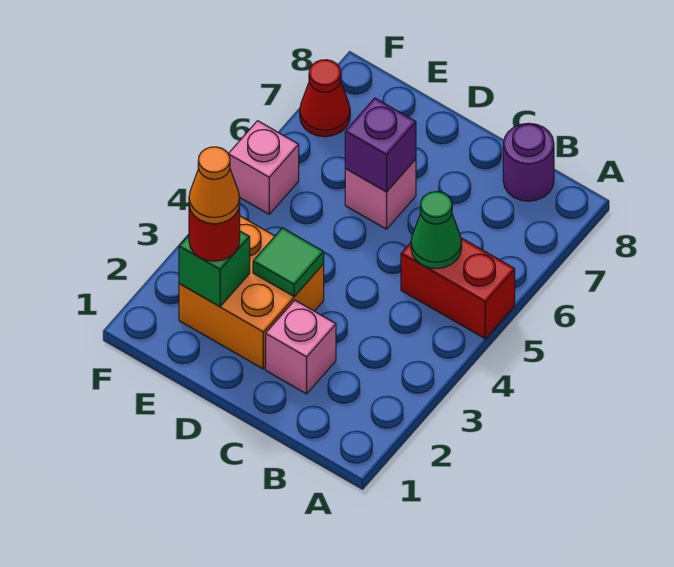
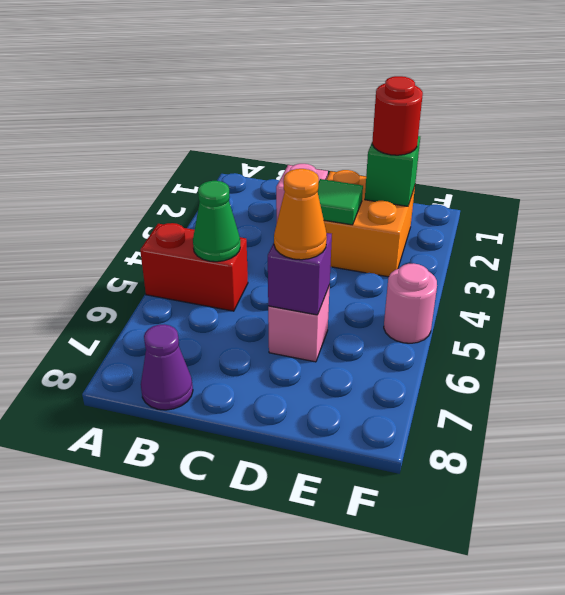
purple round brick B8 level 1 -> purple cone B8 level 1
orange cone E2 level 4 -> orange cone D6 level 3
pink brick F5 level 1 -> pink round brick F5 level 1
red cone F7 level 1 -> none

